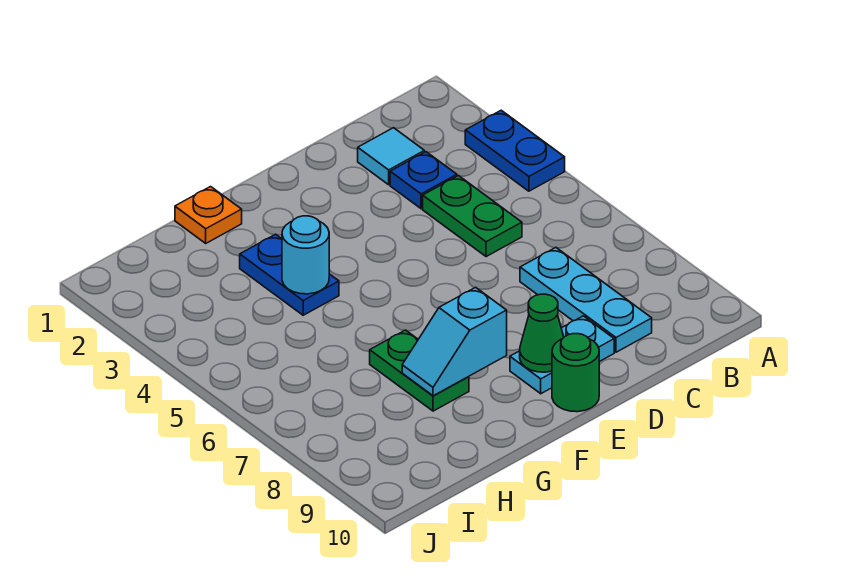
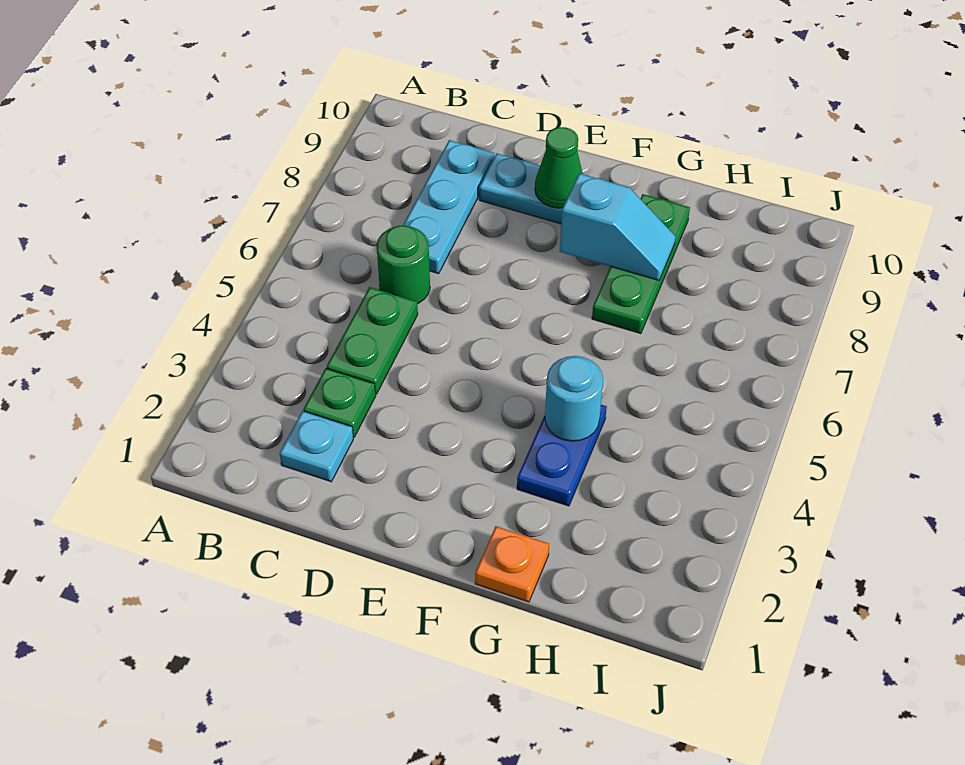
blue plate A3:A4 level 1 -> none
cyan tile C2 level 1 -> cyan plate C2 level 1
blue plate C3 level 1 -> green plate C3 level 1
green round brick E10 level 1 -> green round brick C6 level 1
green plate G7:G8 level 1 -> green plate G7:G9 level 1

